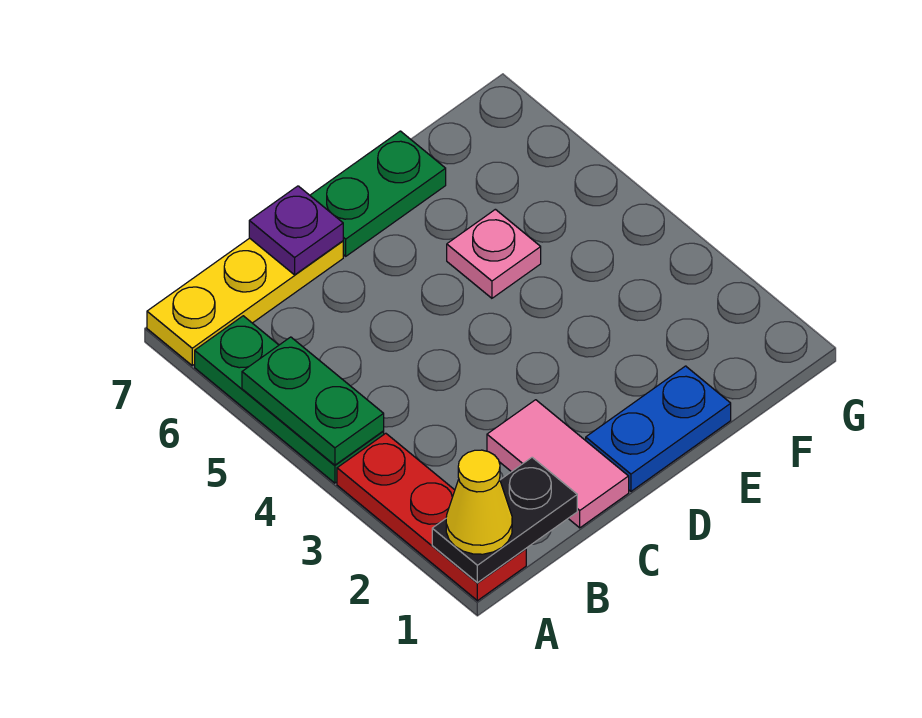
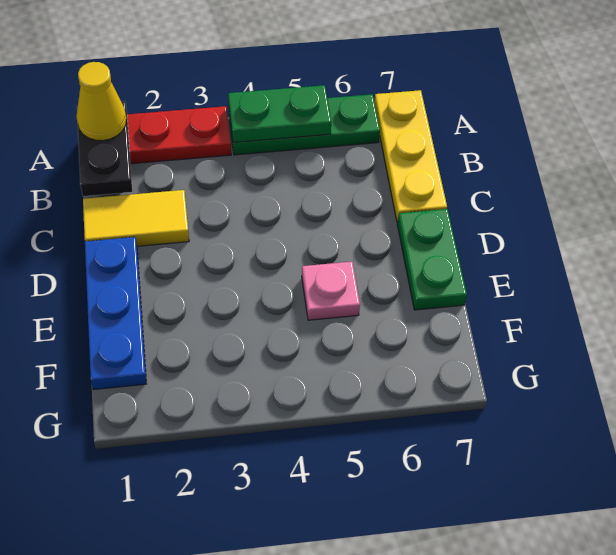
pink tile C1:C2 level 1 -> yellow tile C1:C2 level 1
purple plate C7 level 2 -> none
blue plate D1:E1 level 1 -> blue plate D1:F1 level 1

